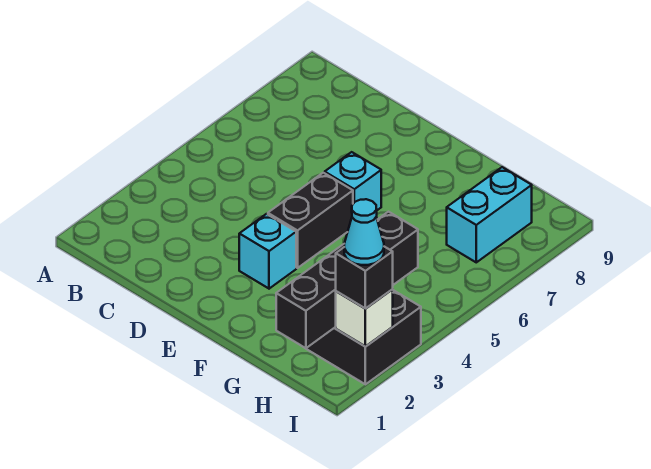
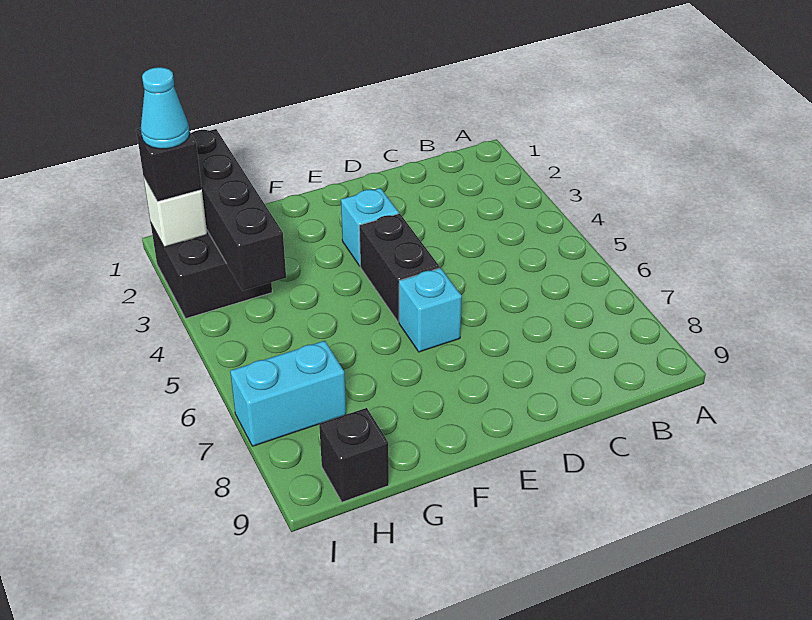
cyan brick H7:H8 level 1 -> cyan brick H7:I7 level 1
none -> black brick H9 level 1

